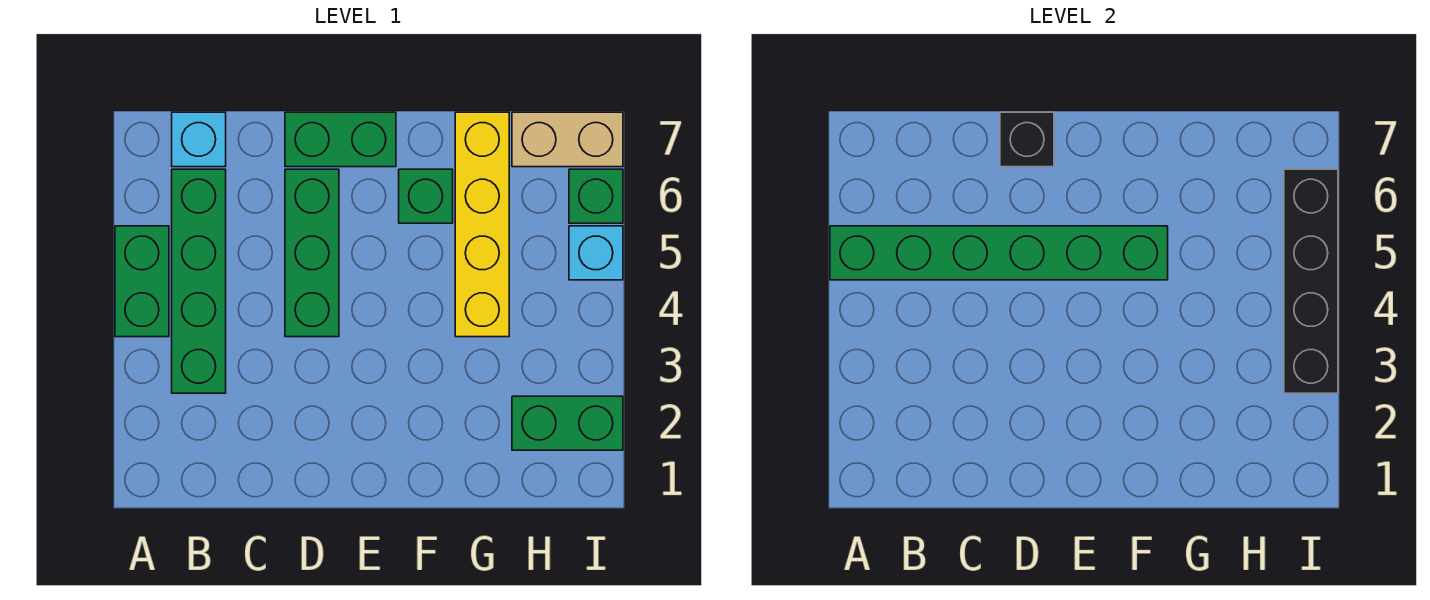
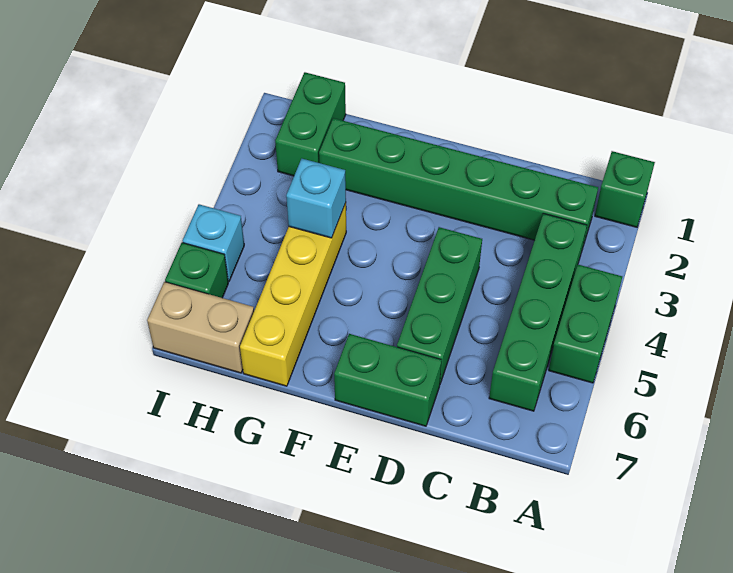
green brick A5:F5 level 2 -> green brick B2:G2 level 1
cyan brick B7 level 1 -> cyan brick G4 level 2
black brick D7 level 2 -> none
green brick F6 level 1 -> green brick A1 level 1
green brick H2:I2 level 1 -> green brick H1:H2 level 1
black brick I3:I6 level 2 -> none

